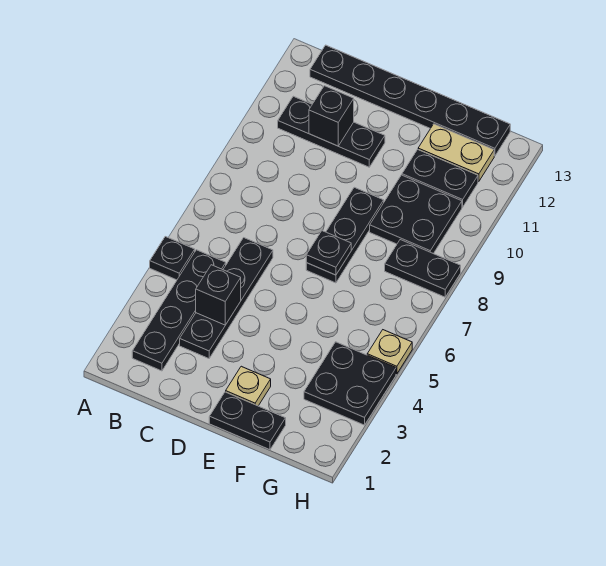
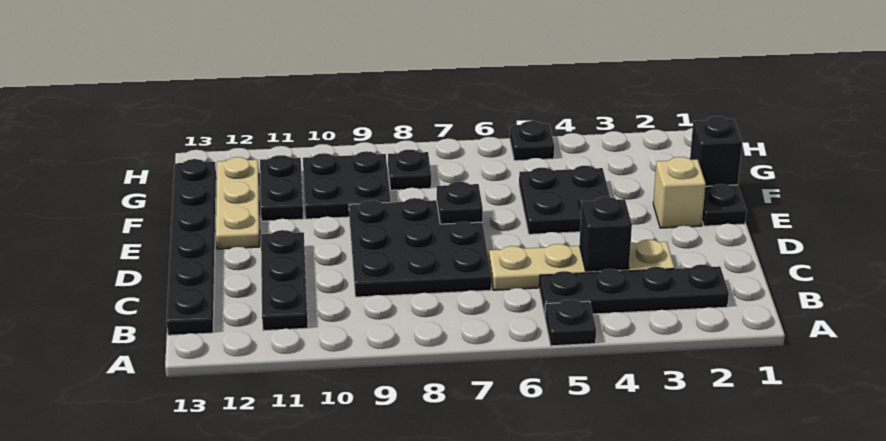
black plate C3:C6 level 1 -> tan plate C3:C6 level 1
black brick C11 level 2 -> black brick F1 level 2
tan plate E2 level 1 -> tan brick E2 level 1
black plate E7:E9 level 1 -> black plate C7:E9 level 1
tan plate F12:G12 level 1 -> tan plate E12:G12 level 1
black plate G3:H4 level 1 -> black plate E4:F5 level 1
black plate G8:H8 level 1 -> black plate G8 level 1
tan plate H5 level 1 -> black plate H5 level 1

